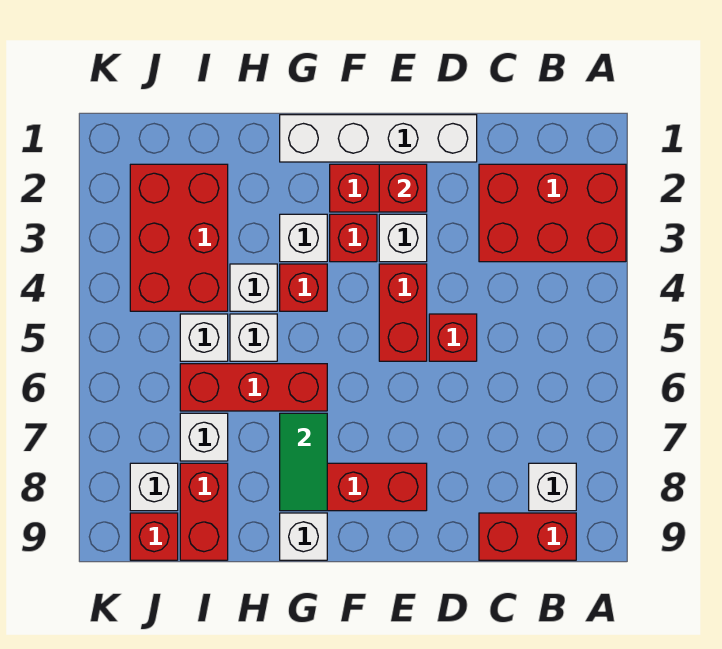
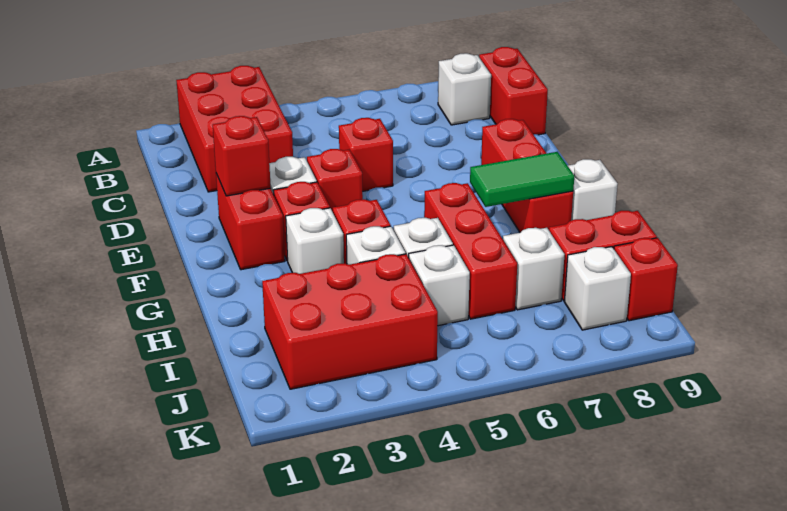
white brick D1:G1 level 1 -> none
red brick E4:E5 level 1 -> red brick E4 level 1

